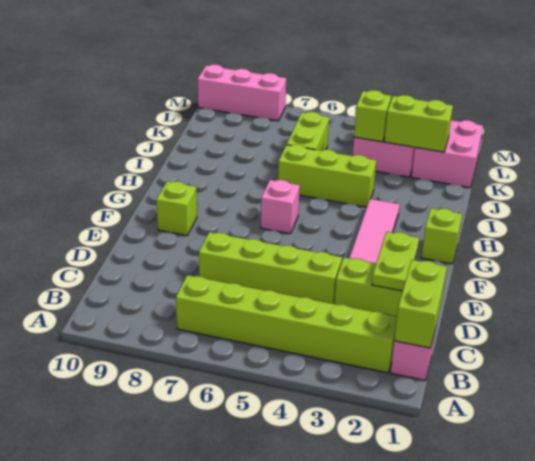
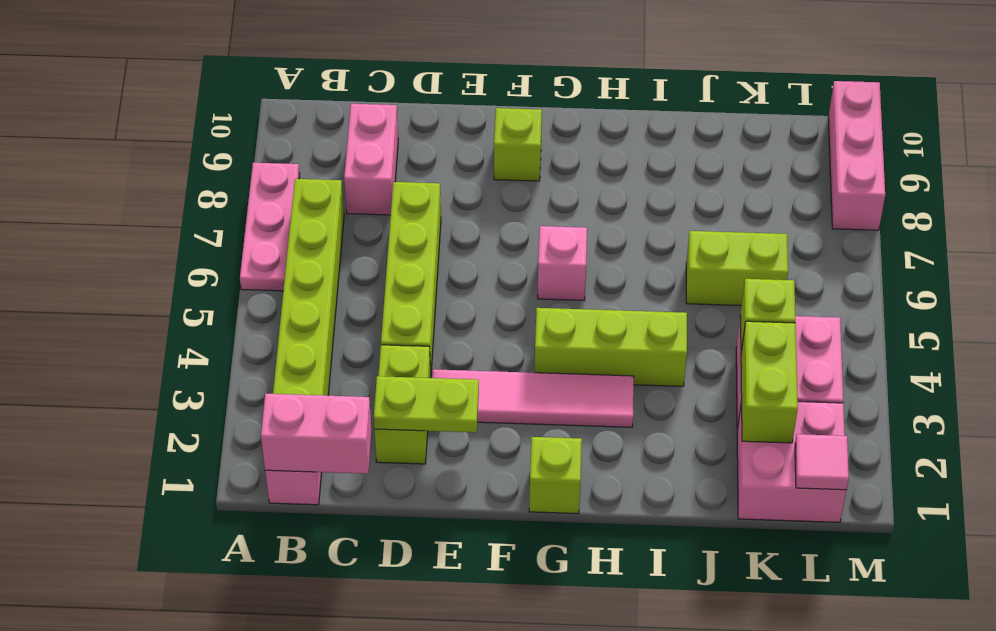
none -> pink plate A6:A8 level 1
lime brick B1:C1 level 2 -> pink brick B1:C1 level 2
none -> pink brick C8:C9 level 1
lime brick I4:I6 level 1 -> lime brick G4:I4 level 1
none -> pink tile L1 level 2

